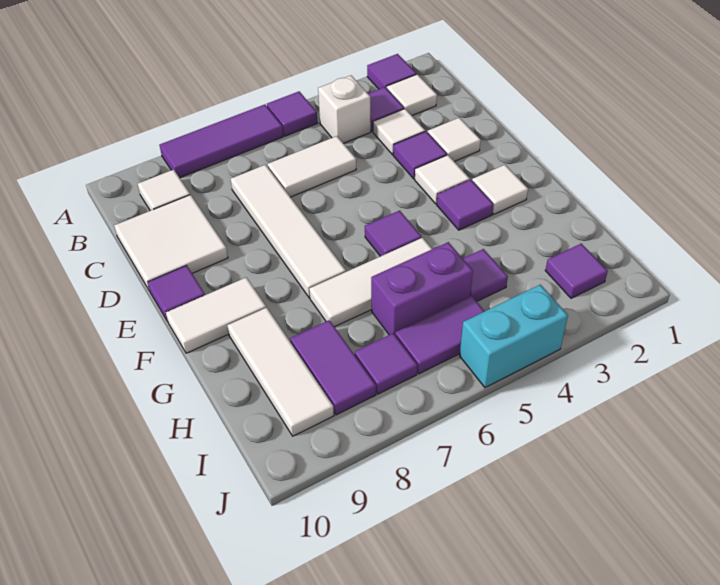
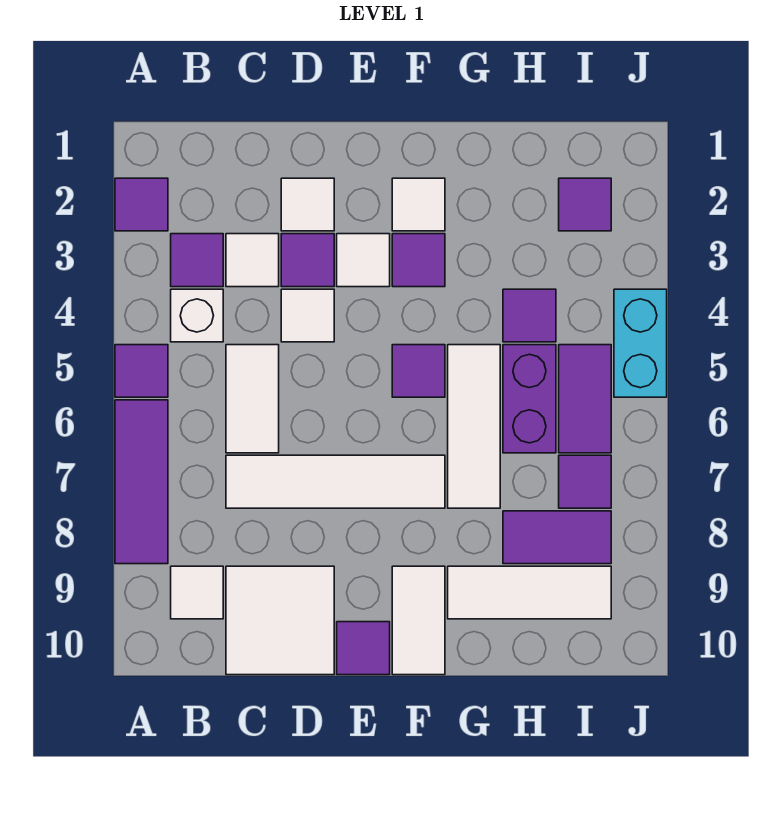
white tile B2 level 1 -> white tile D4 level 1

